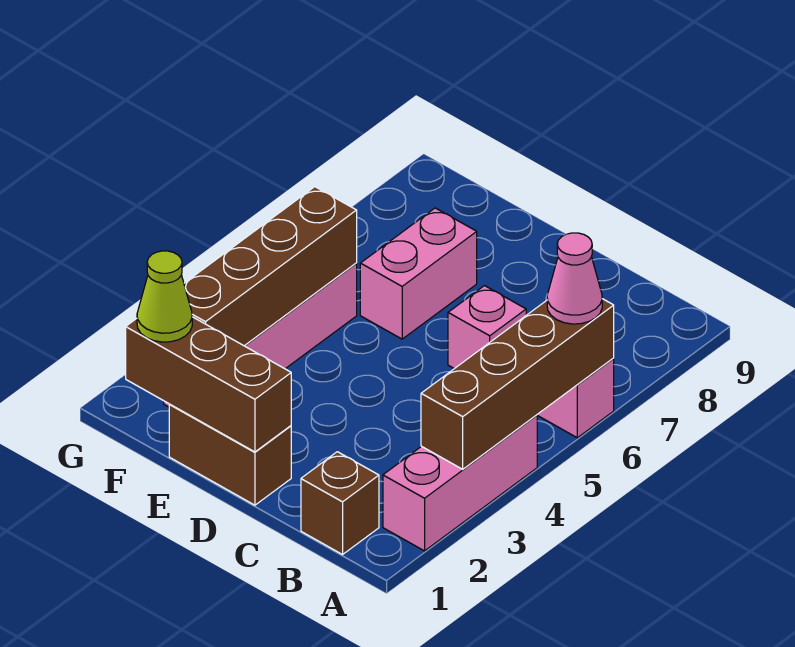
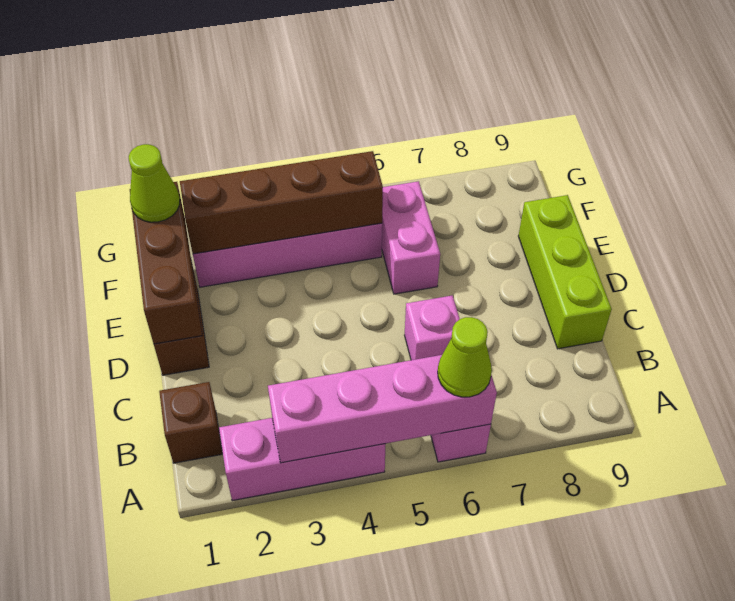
brown brick A3:A6 level 2 -> pink brick A3:A6 level 2
pink cone A6 level 3 -> lime cone A6 level 3
none -> lime brick C9:E9 level 1
pink brick E6:E7 level 1 -> pink brick E6:F6 level 1

